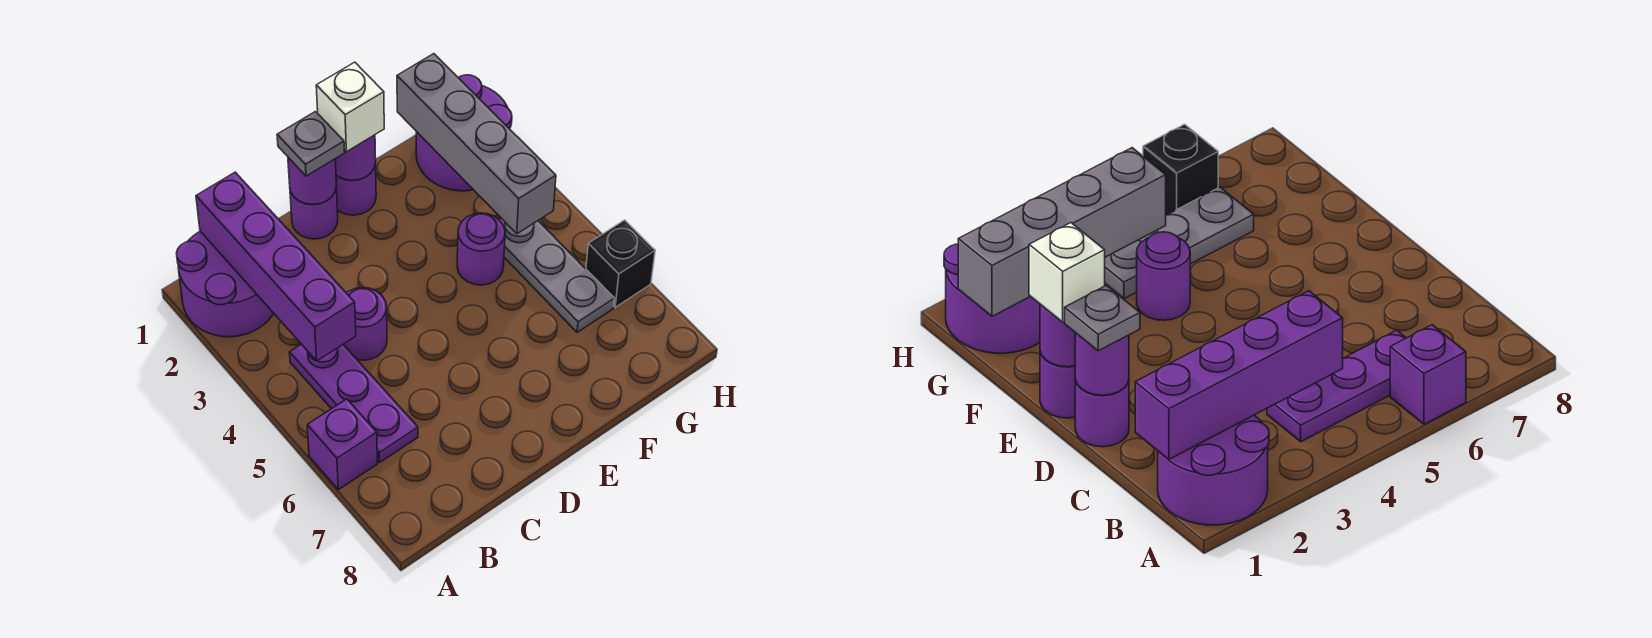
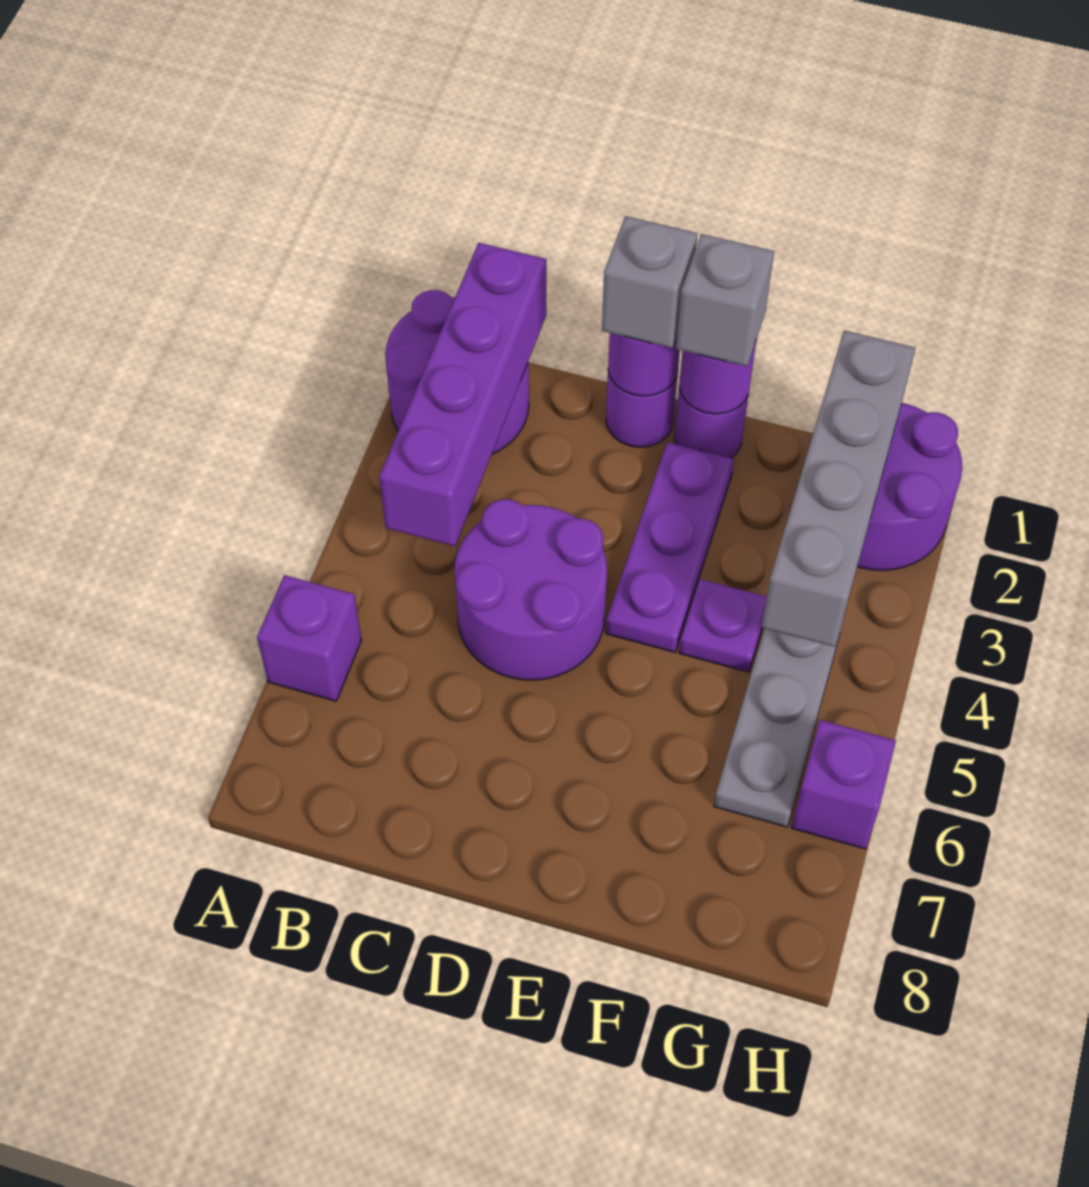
purple plate B4:B6 level 1 -> purple plate E2:E4 level 1
purple round brick C4 level 1 -> purple round brick C4:D5 level 1
grey plate D1 level 3 -> grey brick D1 level 3
white brick E1 level 3 -> grey brick E1 level 3
purple round brick F4 level 1 -> purple plate F4 level 1
black brick H6 level 1 -> purple brick H6 level 1

